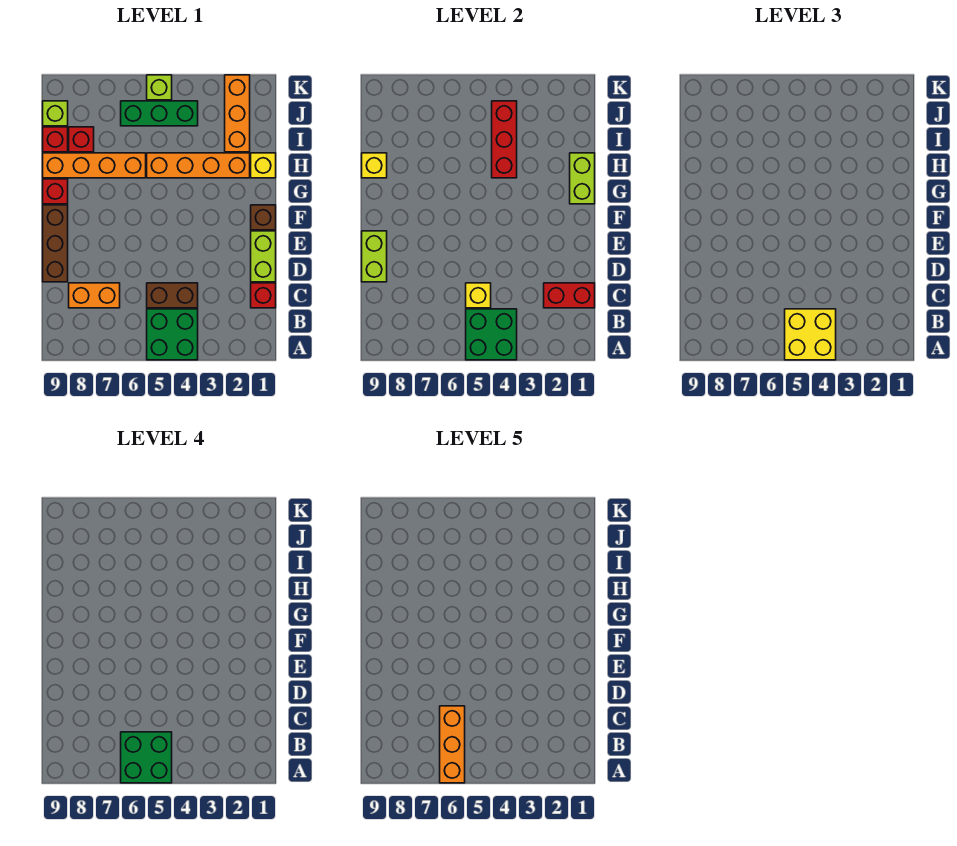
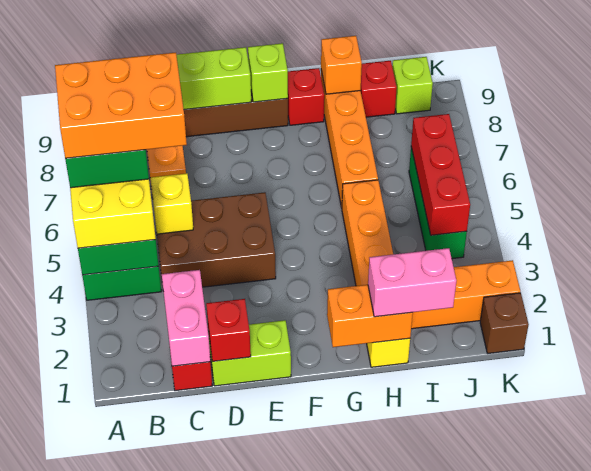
orange brick A6:C6 level 5 -> orange brick A5:C6 level 5
red brick C1:C2 level 2 -> pink brick C1:C2 level 2
brown brick C4:C5 level 1 -> brown brick C4:E5 level 1
brown brick F1 level 1 -> brown brick K1 level 1
lime brick G1:H1 level 2 -> orange brick G1:H1 level 2
none -> pink brick H1:I1 level 3
red brick H4:J4 level 2 -> red brick J4:J6 level 2
yellow brick H9 level 2 -> orange brick H9 level 2
red brick I8 level 1 -> red brick D1 level 2
lime brick K5 level 1 -> lime brick F9 level 2

